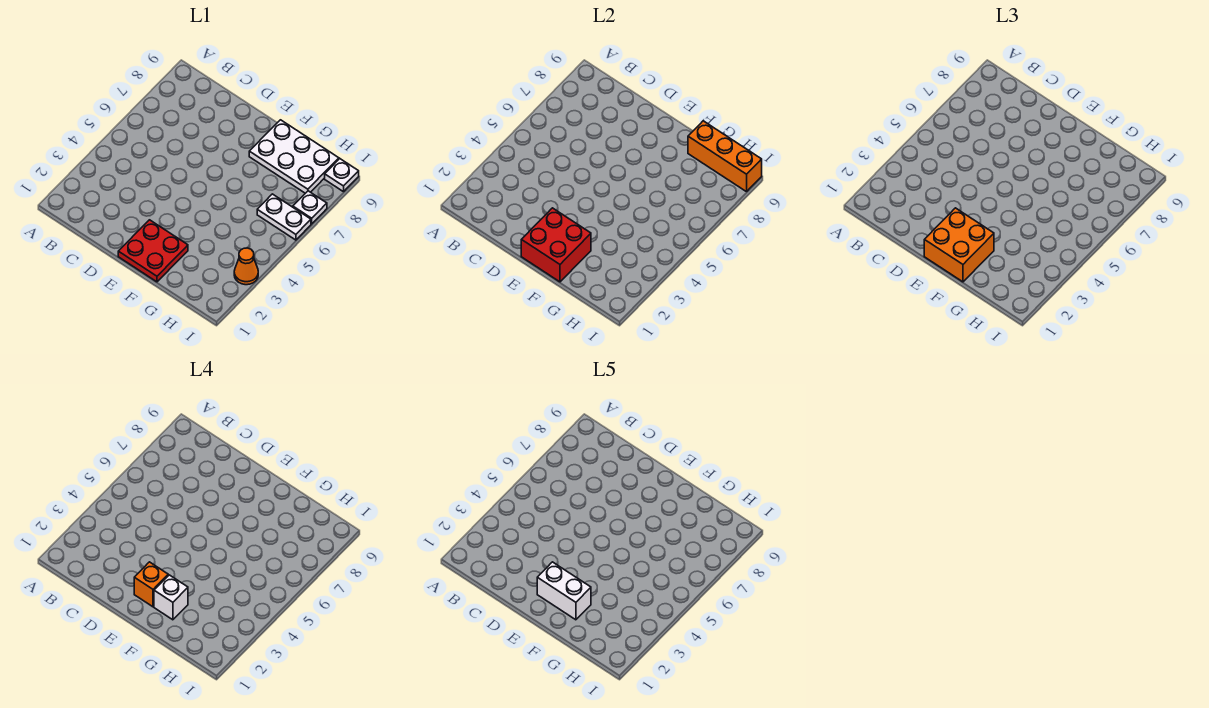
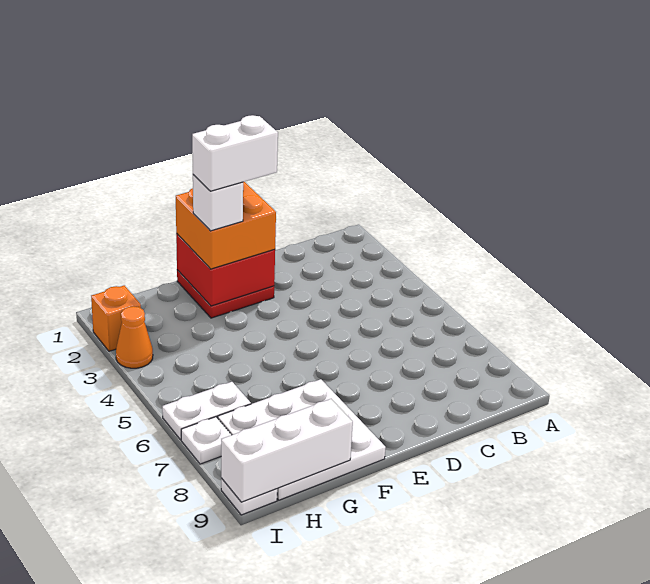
orange brick E2 level 4 -> orange brick I2 level 1
white plate F8:H9 level 1 -> white plate F7:H9 level 1
orange brick G9:I9 level 2 -> white brick G9:I9 level 2

